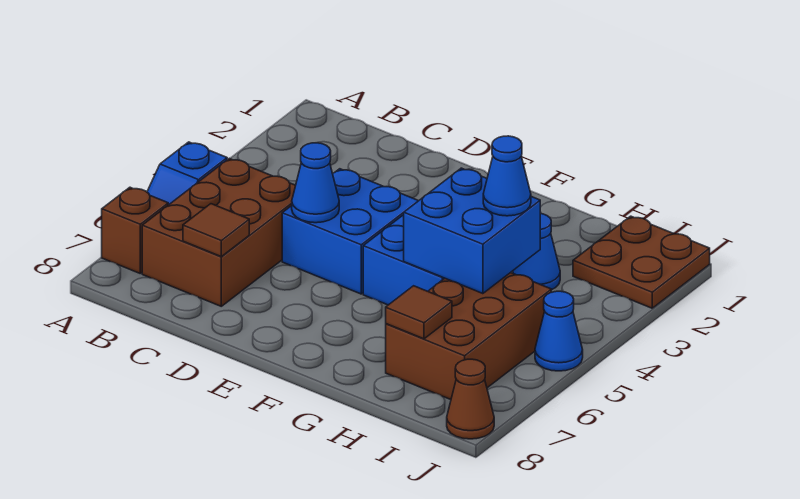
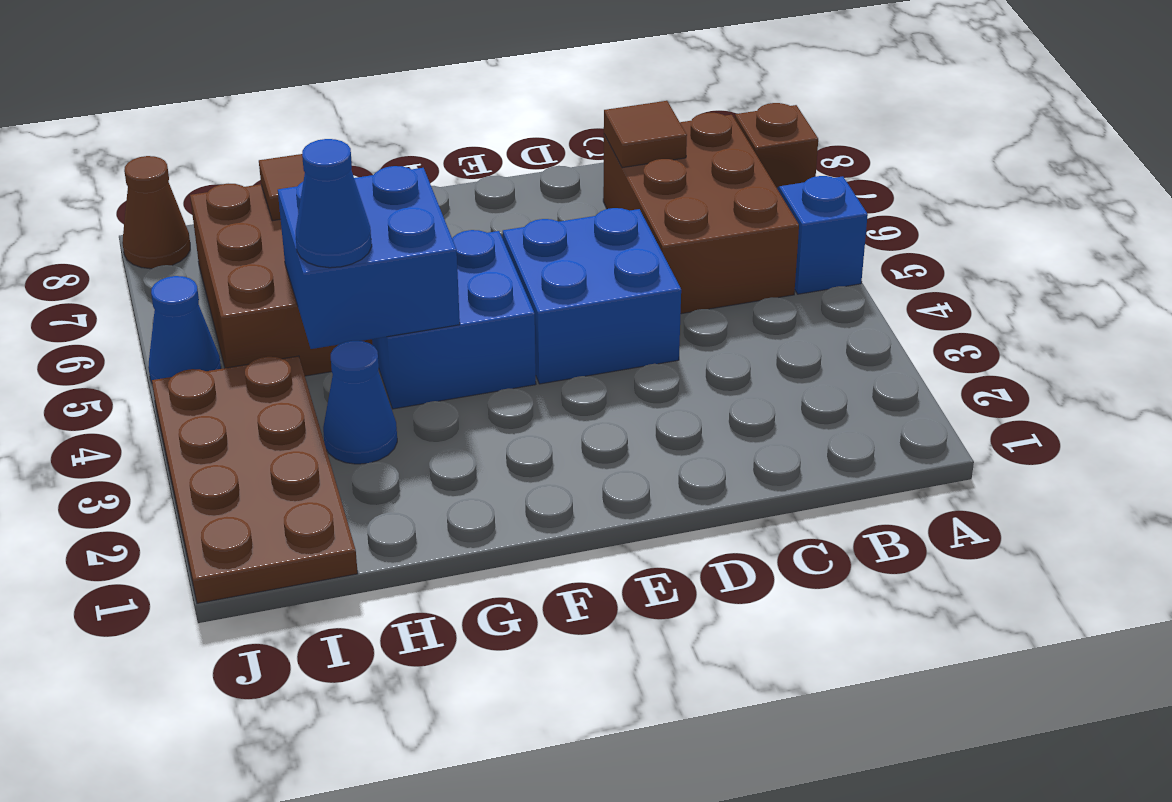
blue cone D5 level 2 -> none
brown plate I1:J2 level 1 -> brown plate I1:J4 level 1

